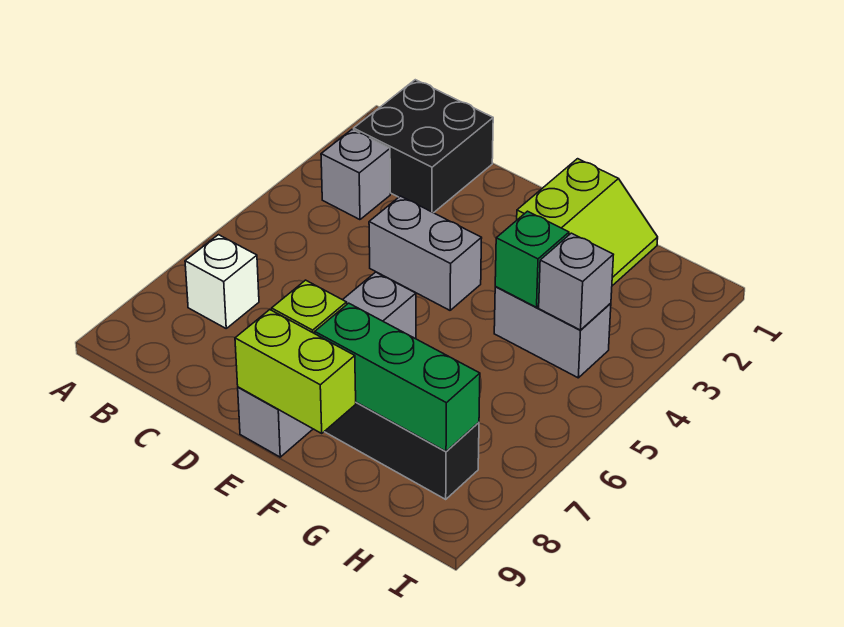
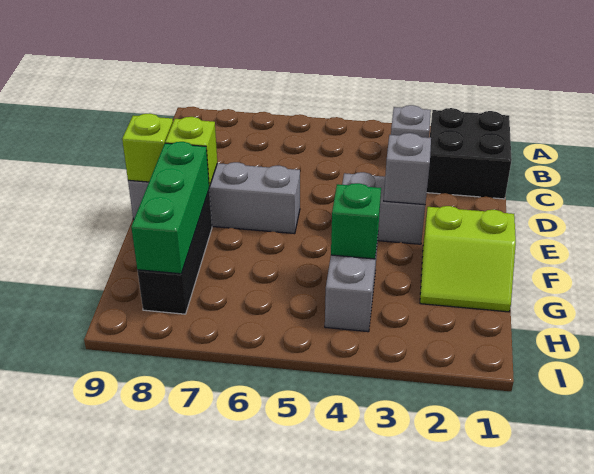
white brick B7 level 1 -> none
grey brick D4:E4 level 1 -> grey brick E3:E4 level 1
lime brick E9:F9 level 2 -> lime brick E9 level 2
grey brick H4 level 2 -> grey brick E3 level 2

